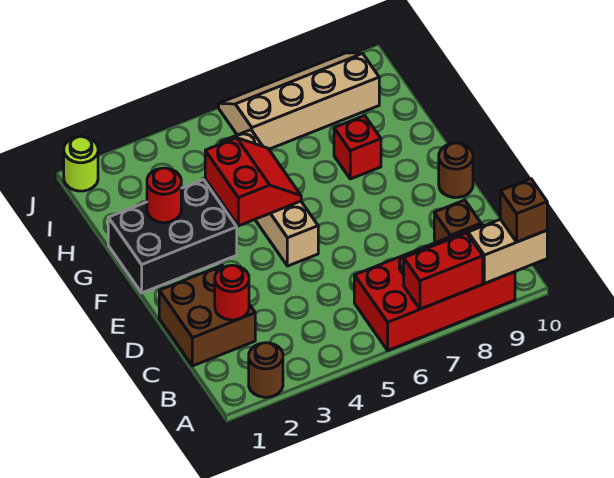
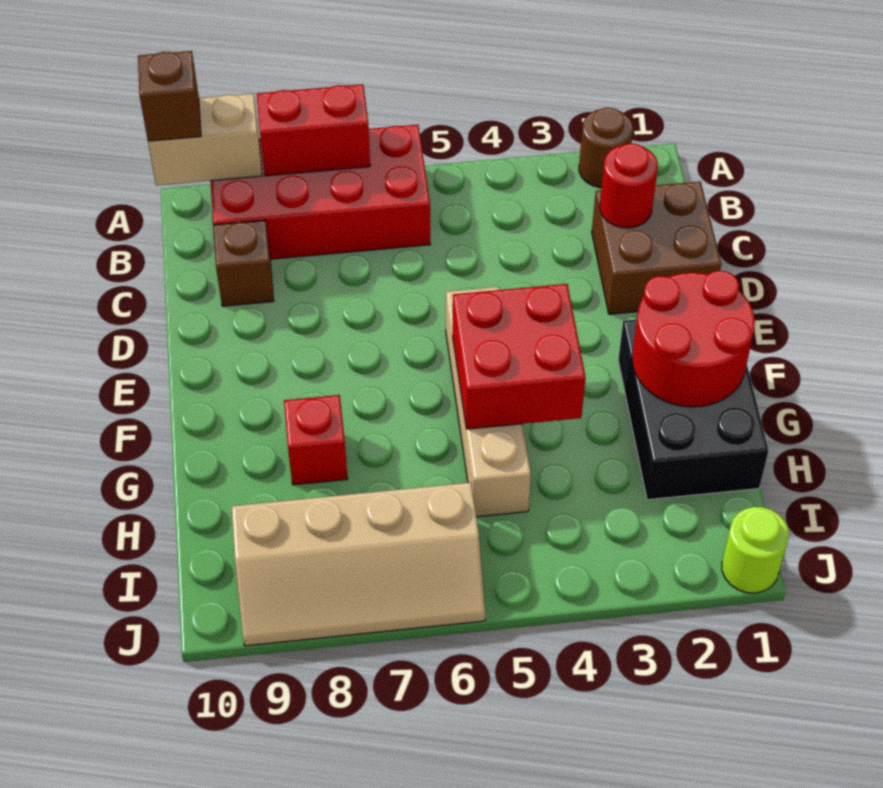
brown round brick E10 level 1 -> none
black brick F1:G3 level 1 -> black brick F1:H2 level 1
red slope F4:G5 level 2 top 4 -> red brick F4:G5 level 2
red round brick G2 level 2 -> red round brick F1:G2 level 2

